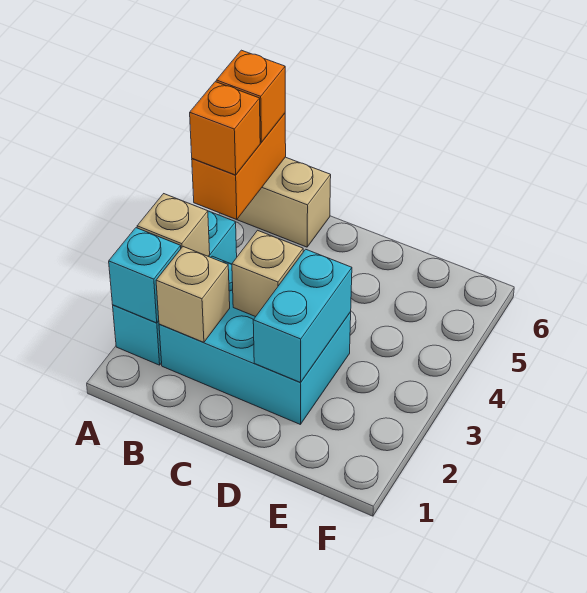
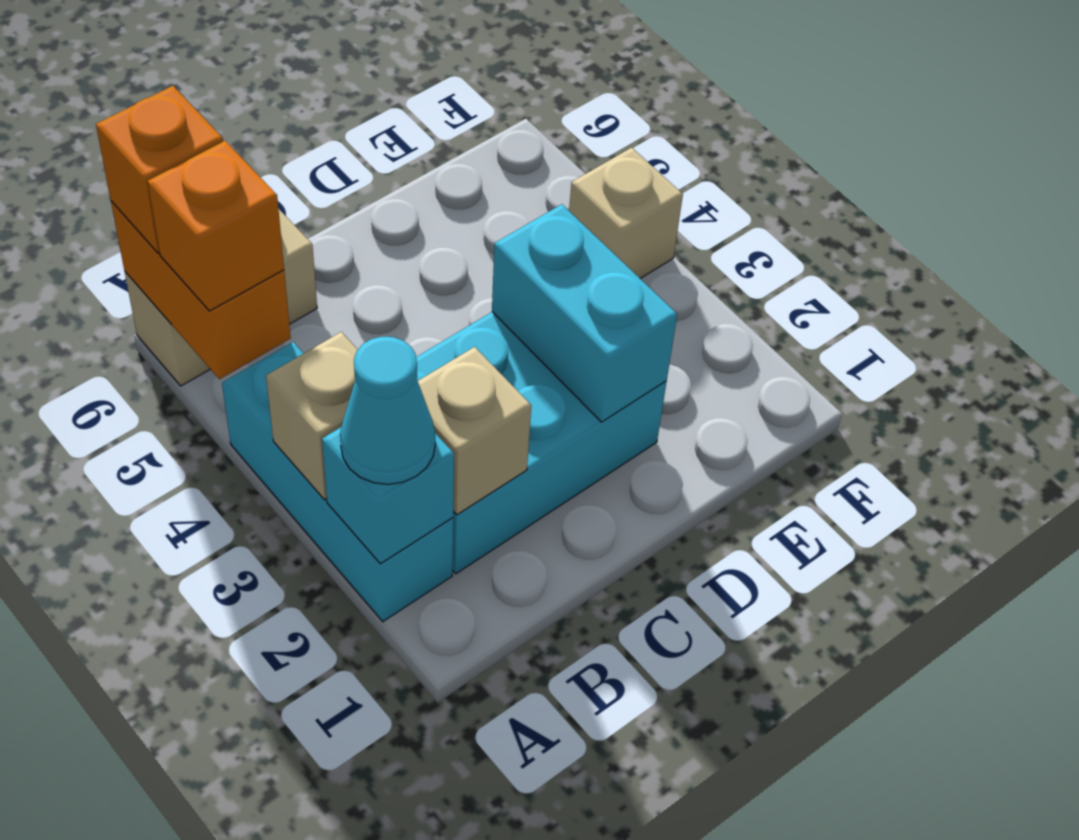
none -> cyan cone A2 level 3
tan brick C3 level 2 -> tan brick F4 level 1

